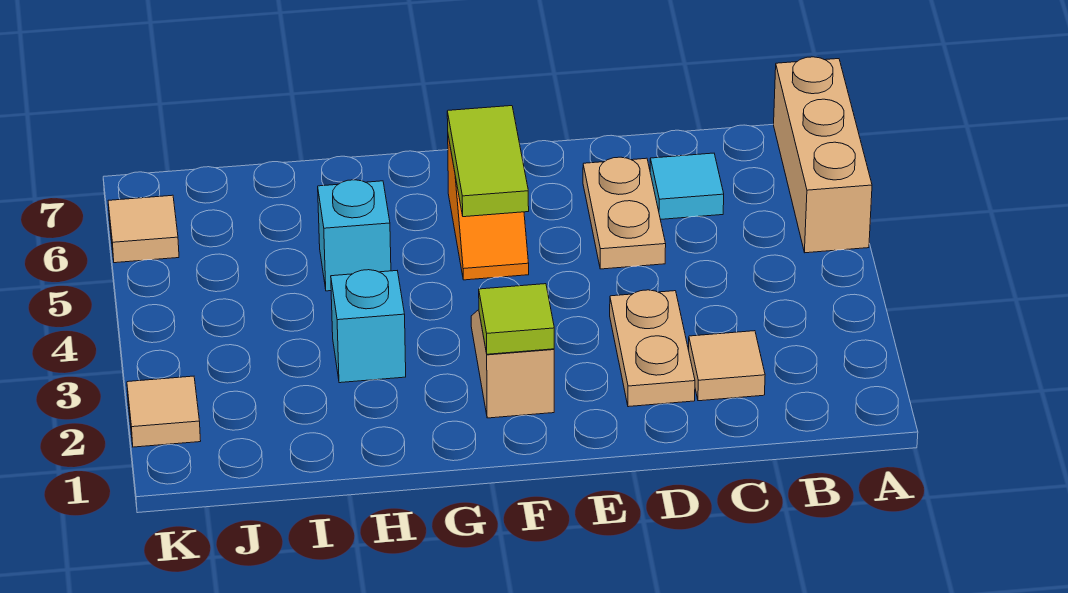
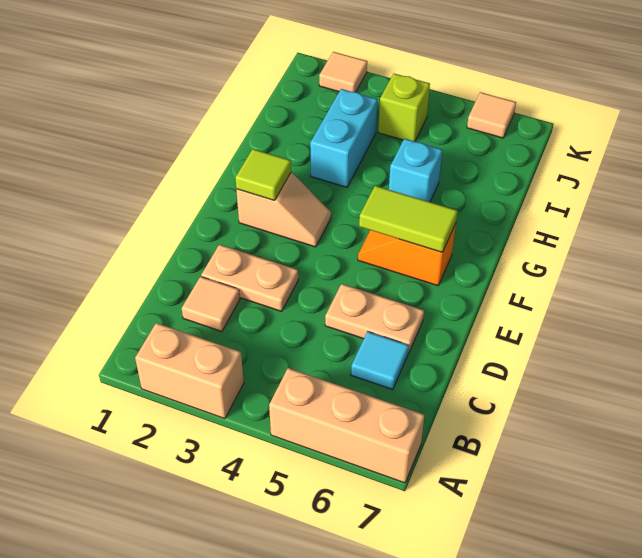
none -> tan brick A2:A3 level 1
cyan brick H3 level 1 -> cyan brick H3:I3 level 1
none -> lime brick J4 level 1

